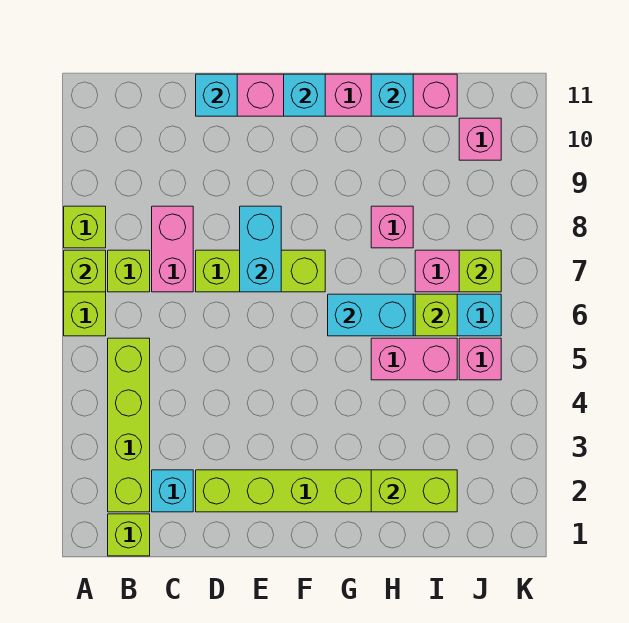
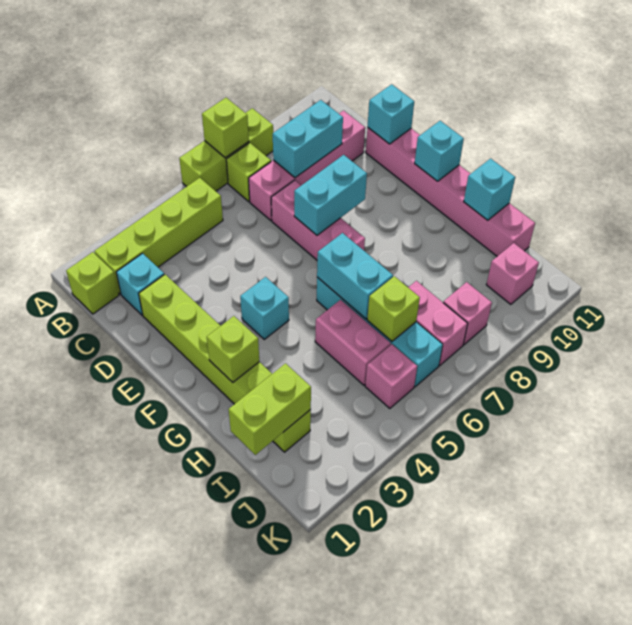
pink brick C7:C8 level 1 -> pink brick C7:C10 level 1
none -> cyan brick C8:C9 level 2
lime brick D7:F7 level 1 -> pink brick D7:F7 level 1
none -> cyan brick F4 level 1
lime brick H2:I2 level 2 -> lime brick I1:I2 level 2
pink brick H8 level 1 -> pink brick J8 level 1
lime brick J7 level 2 -> lime brick G2 level 2

